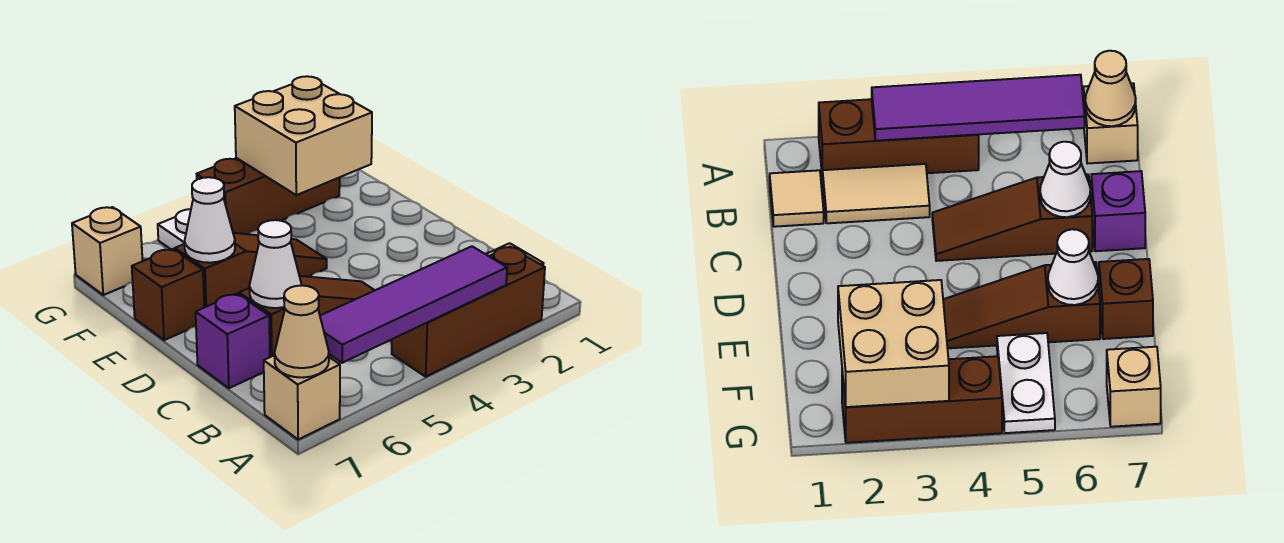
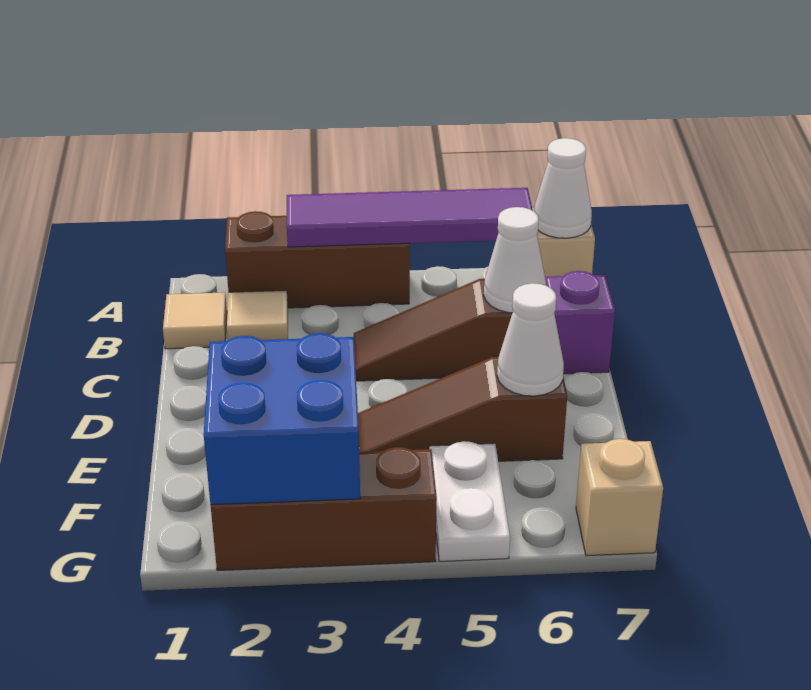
tan cone A7 level 2 -> white cone A7 level 2
tan tile B2:B3 level 1 -> tan tile B2 level 1
brown brick E7 level 1 -> none
tan brick F2:G3 level 2 -> blue brick F2:G3 level 2

